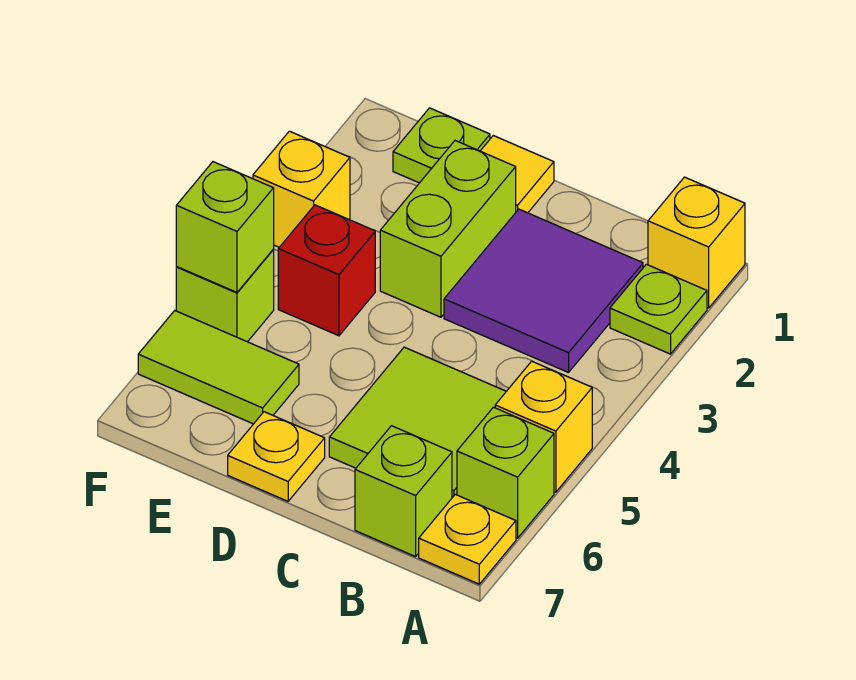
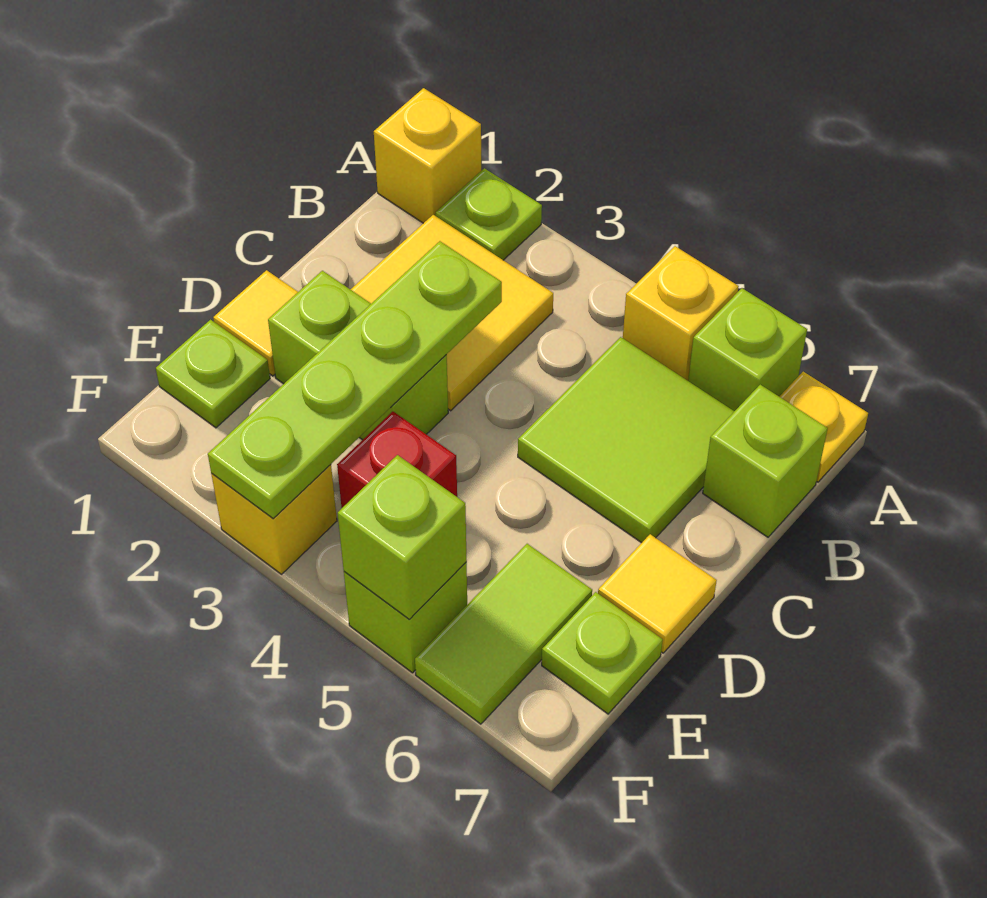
purple tile B2:C3 level 1 -> yellow tile B2:C3 level 1
none -> lime plate C3:F3 level 2
yellow plate D7 level 1 -> yellow tile D7 level 1
none -> lime plate E7 level 1

